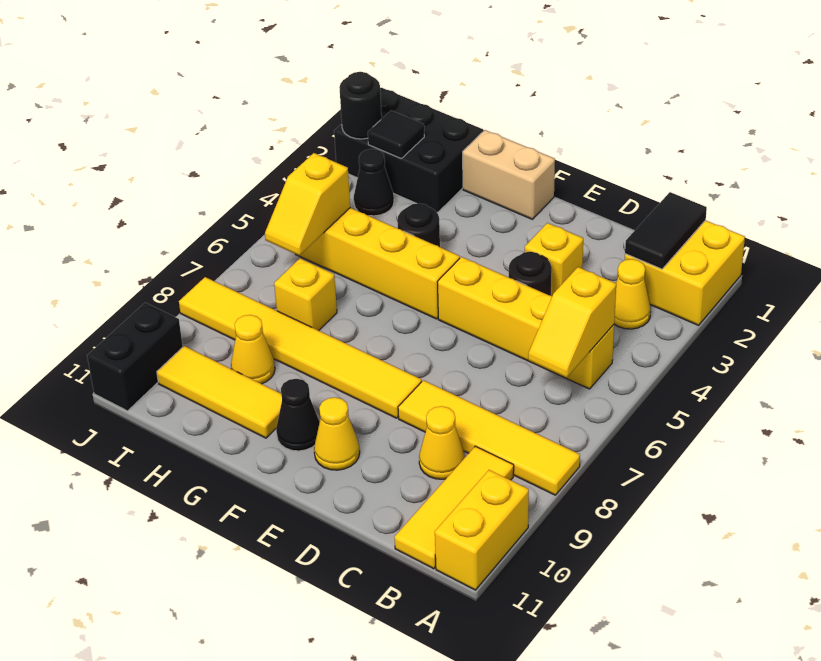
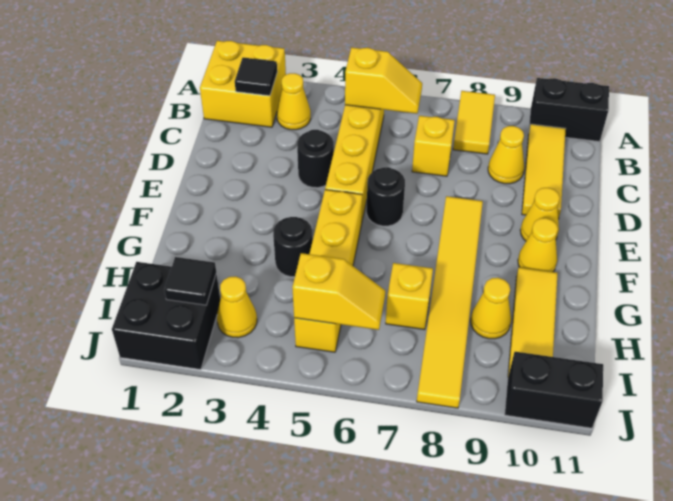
yellow tile A8:D8 level 1 -> yellow tile A8:B8 level 1
yellow brick A10:A11 level 1 -> black brick A10:A11 level 1
black tile B1:B2 level 2 -> black tile B2 level 2
yellow tile B9:B11 level 1 -> yellow tile B10:D10 level 1
yellow brick D3 level 1 -> yellow brick C7 level 1
tan brick F1:G1 level 1 -> none
black cone F10 level 1 -> yellow cone F10 level 1
black brick H1:J2 level 1 -> black brick I1:J2 level 1
black cone I3 level 1 -> yellow cone I3 level 1
black round brick J2 level 2 -> black round brick E6 level 1

